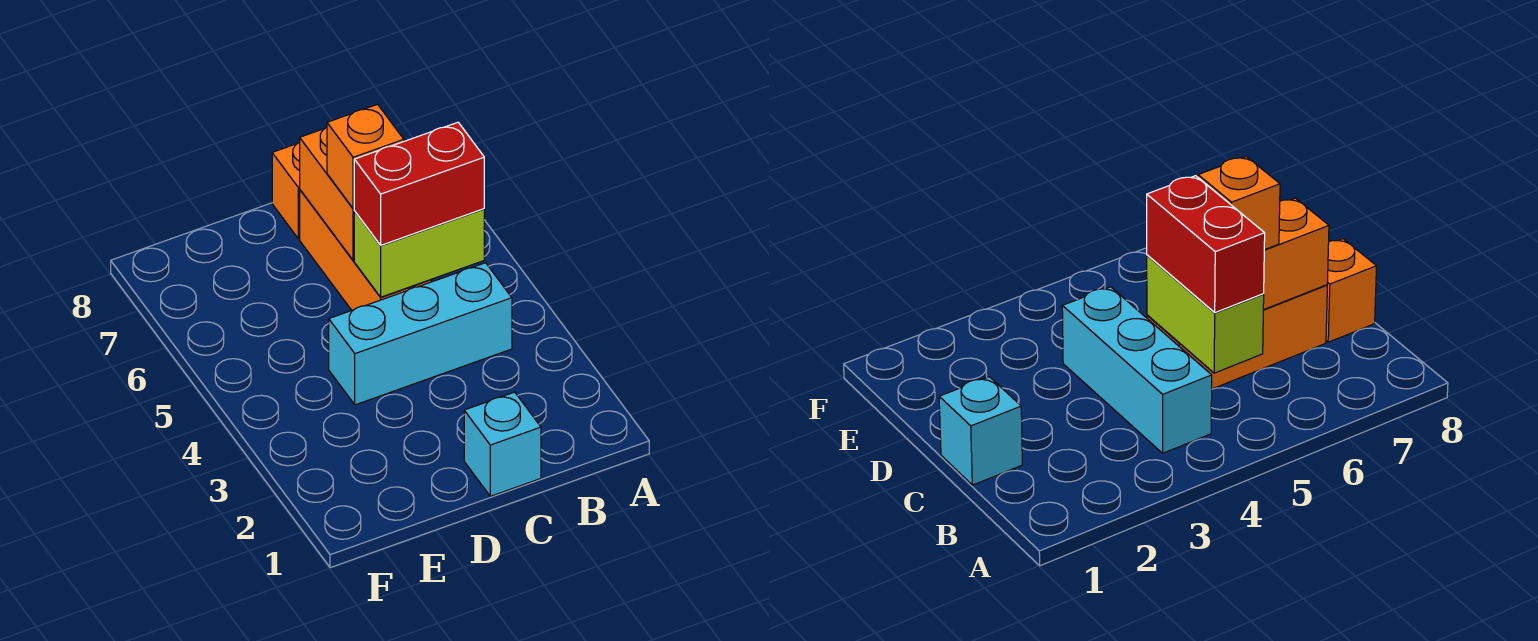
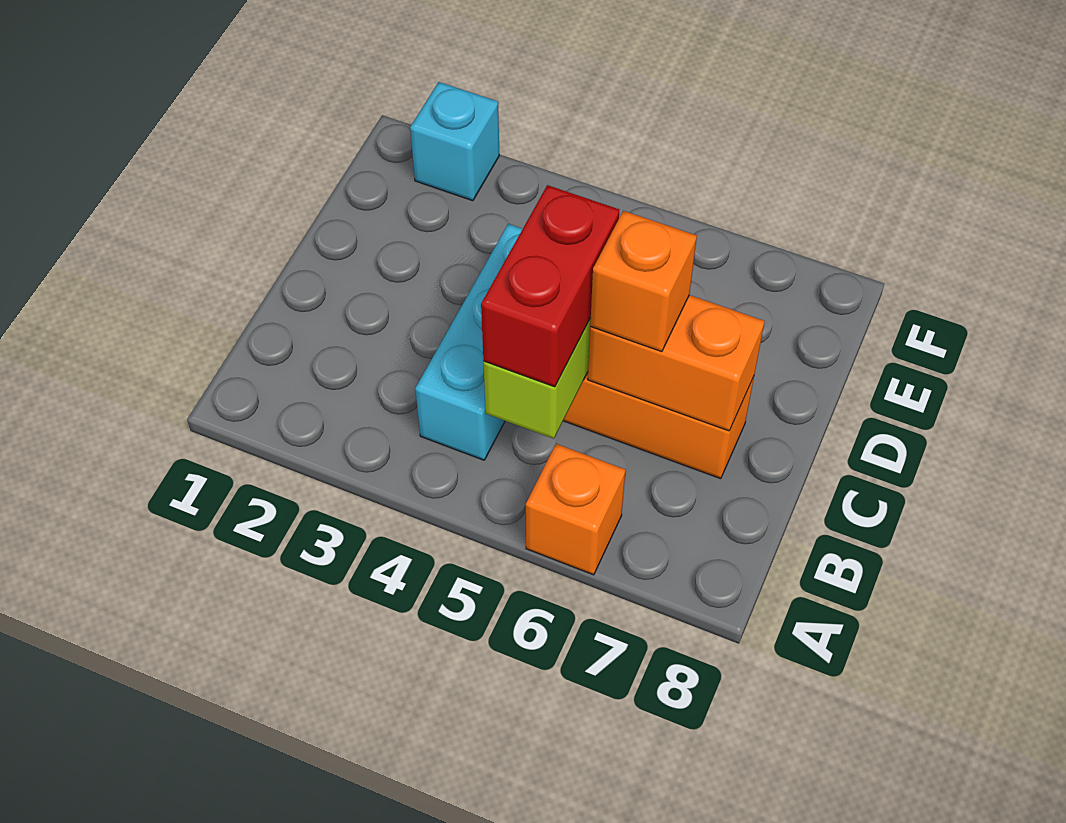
cyan brick C1 level 1 -> cyan brick F2 level 1
orange brick C8 level 1 -> orange brick A6 level 1

